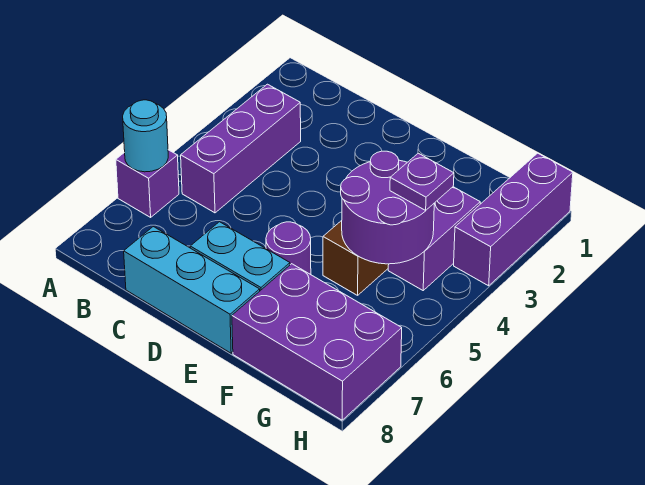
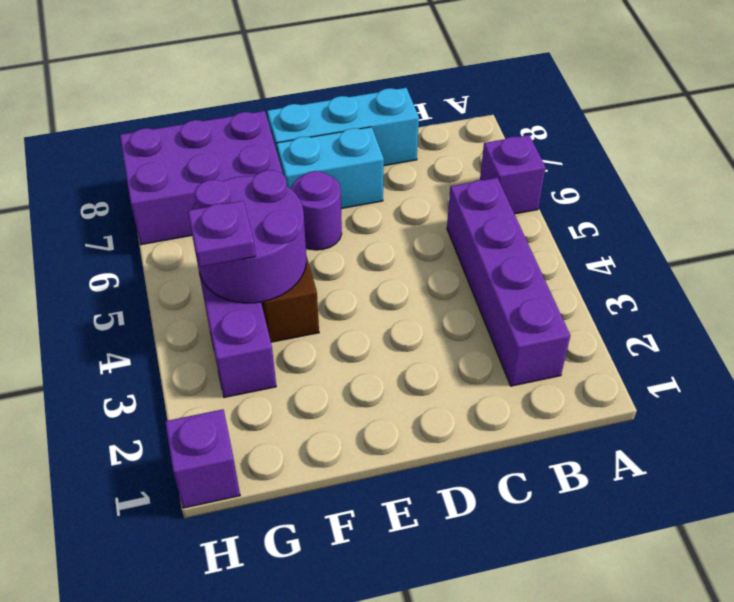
cyan round brick A6 level 2 -> none
purple brick B3:B5 level 1 -> purple brick B2:B5 level 1
purple brick H1:H3 level 1 -> purple brick H1 level 1

